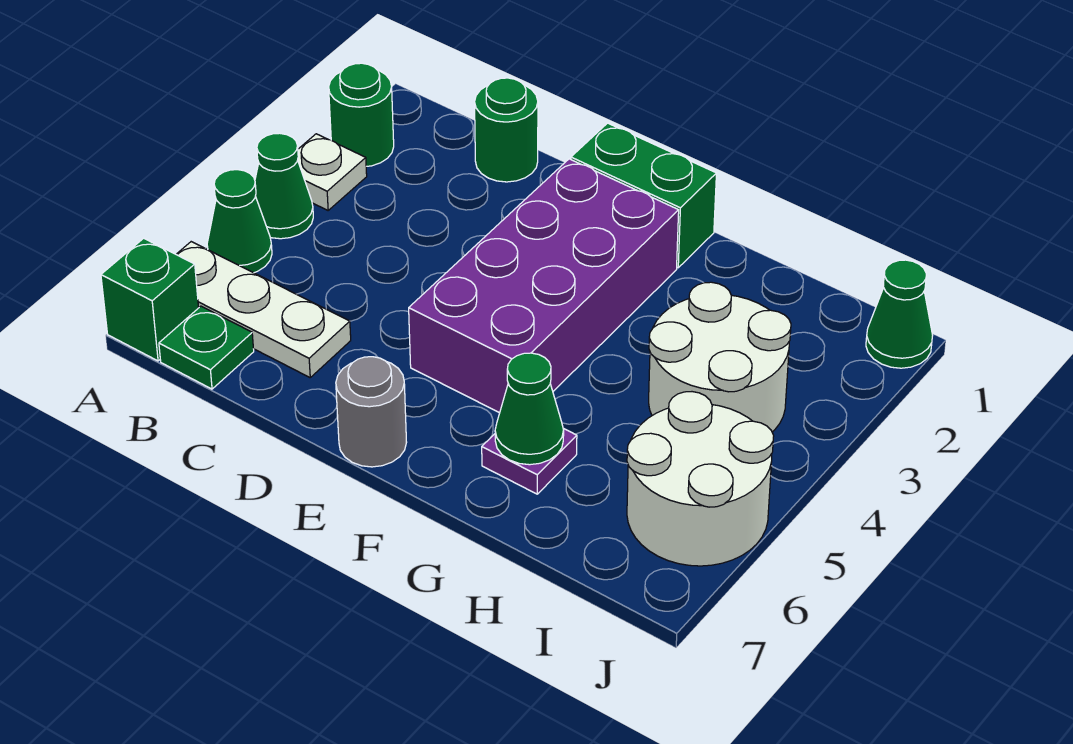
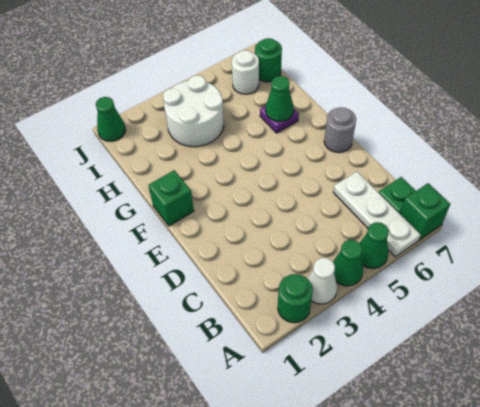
white plate A3 level 1 -> white cone A3 level 1
green round brick C1 level 1 -> green round brick I7 level 1
green brick E1:F1 level 1 -> green brick F1 level 1
purple brick E2:F5 level 1 -> none
white round brick I5:J6 level 1 -> white round brick I6 level 1

